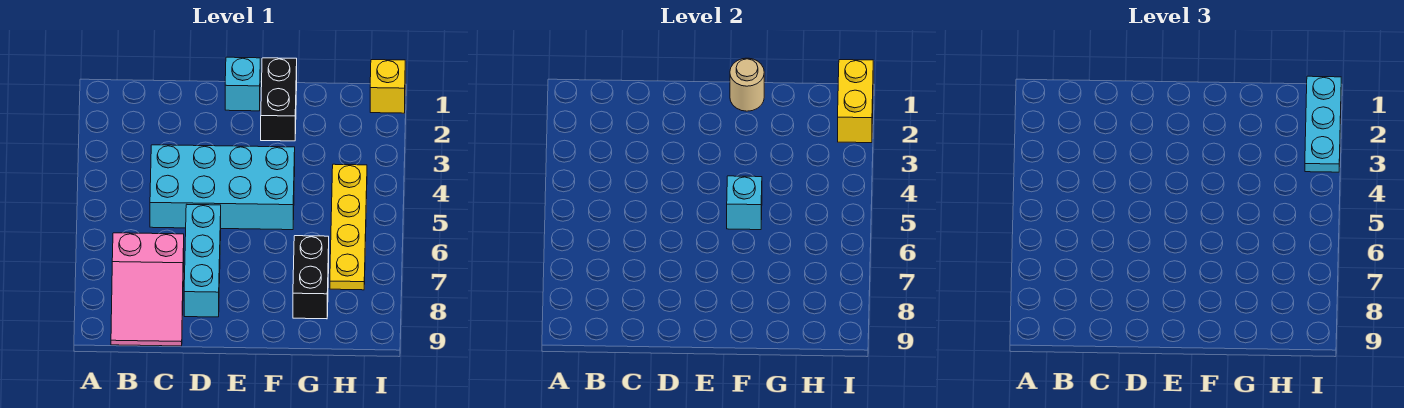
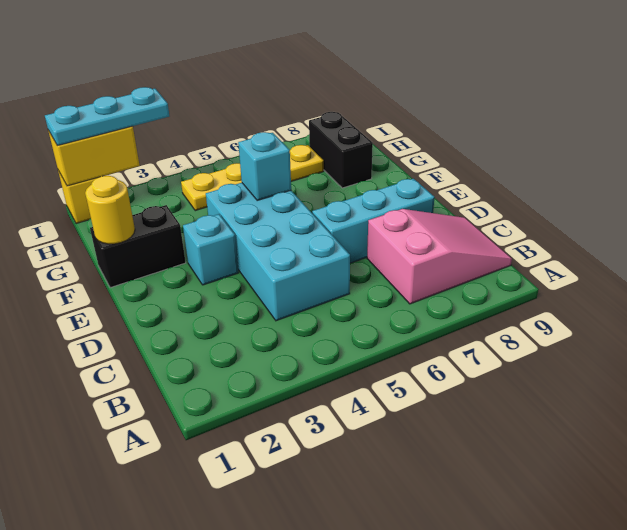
cyan brick E1 level 1 -> cyan brick E3 level 1
tan round brick F1 level 2 -> yellow round brick F1 level 2
black brick G7:G8 level 1 -> black brick G8:H8 level 1

